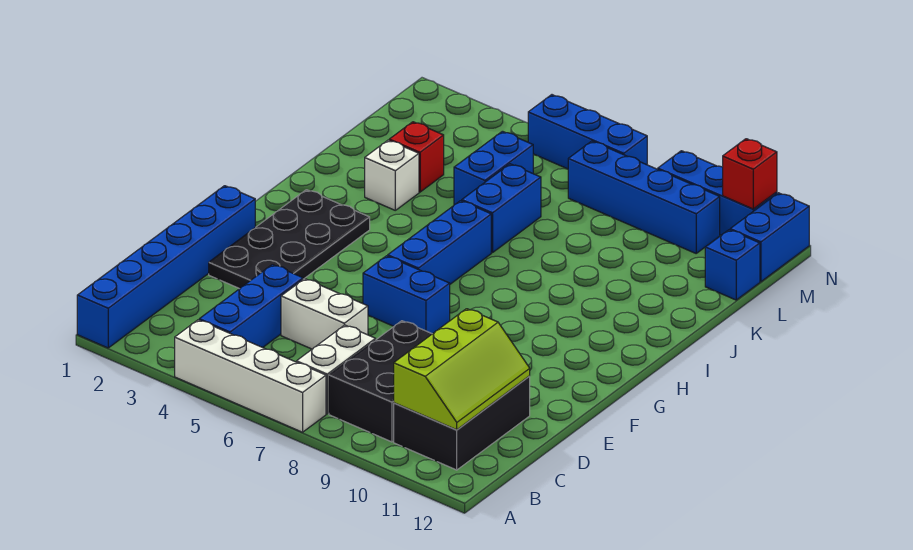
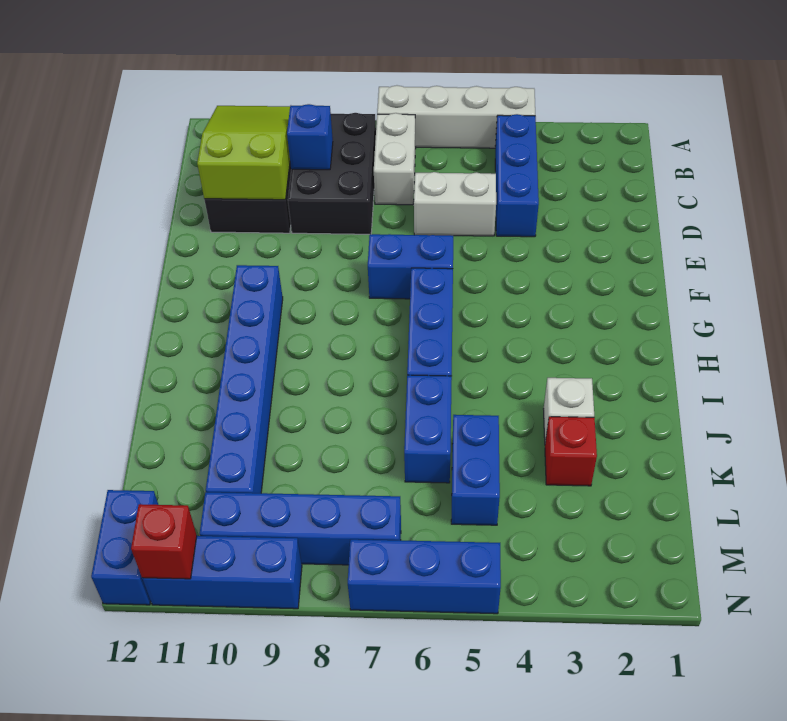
blue brick A1:F1 level 1 -> blue brick G10:L10 level 1
lime slope B10:D11 level 2 top 10 -> lime slope B10:D11 level 2 top D
black plate E2:H3 level 1 -> none
blue brick L12 level 1 -> blue brick C9 level 2

